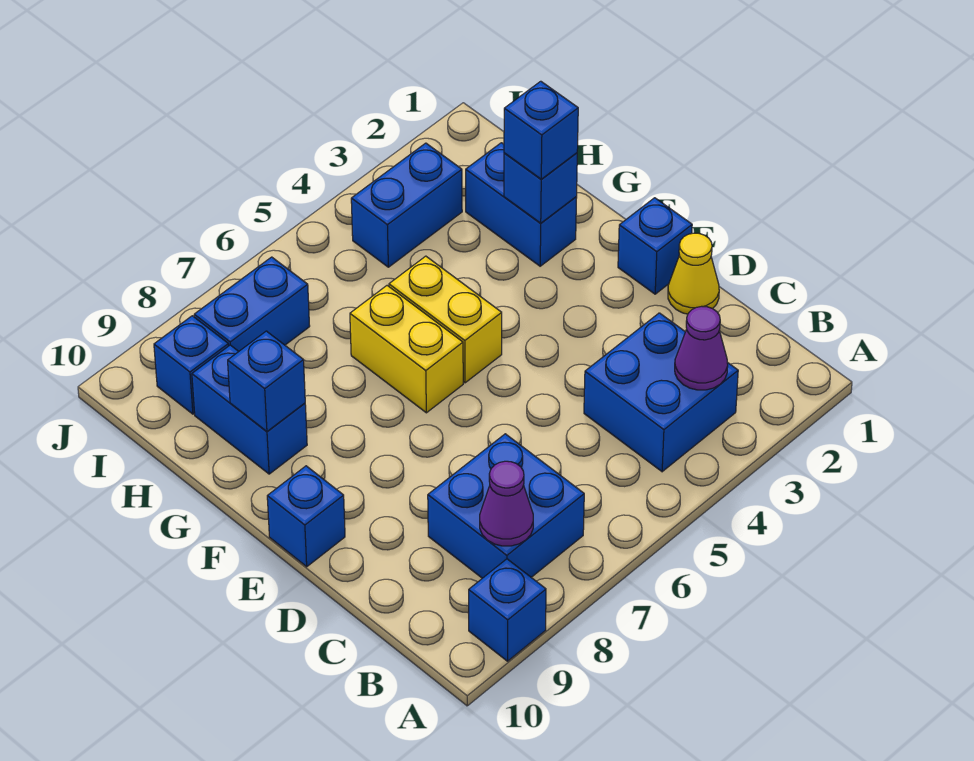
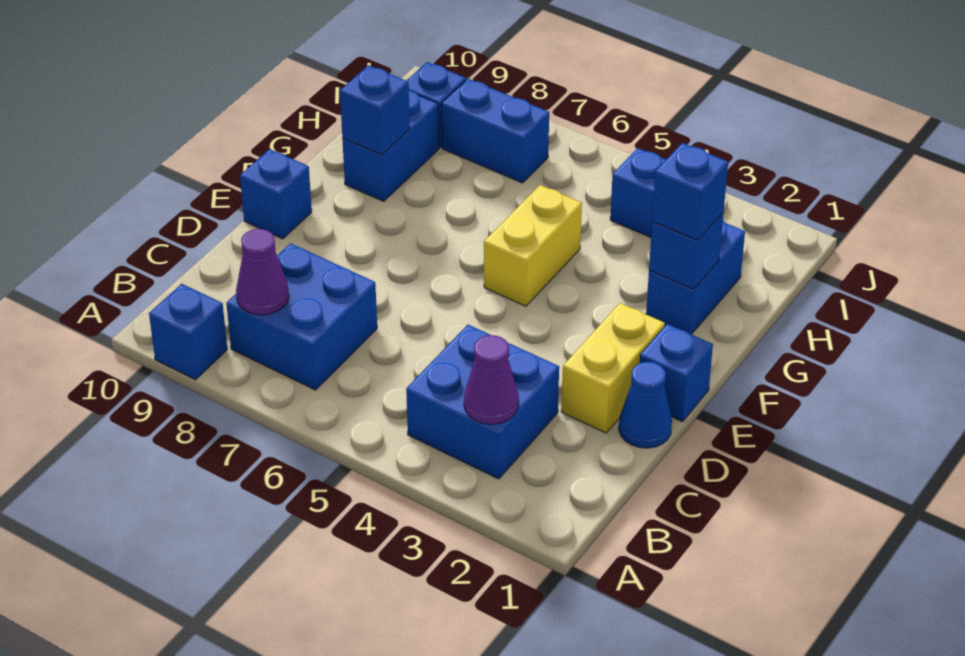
yellow cone D1 level 1 -> blue cone D1 level 1
yellow brick F6:G6 level 1 -> yellow brick D2:E2 level 1

